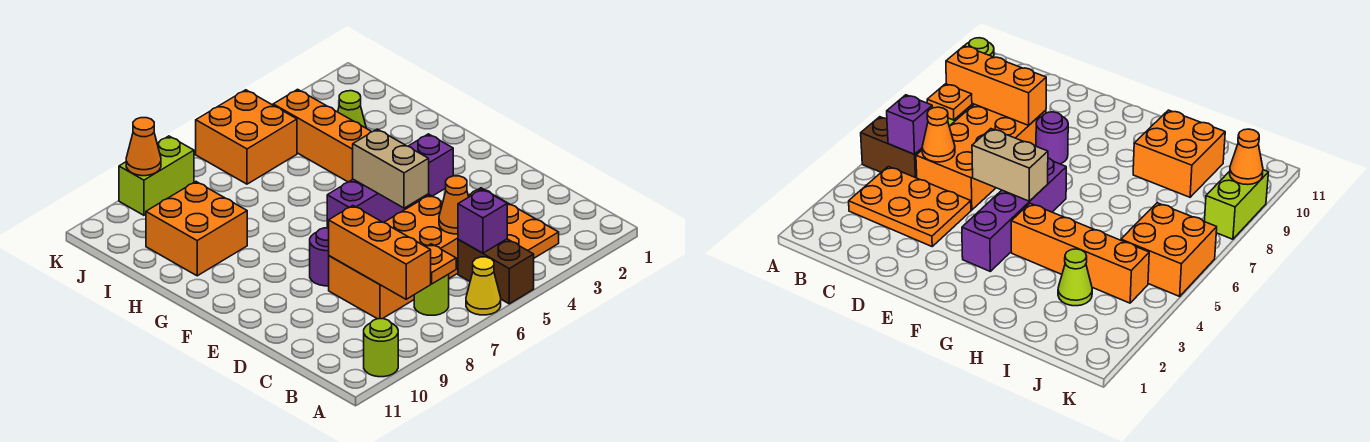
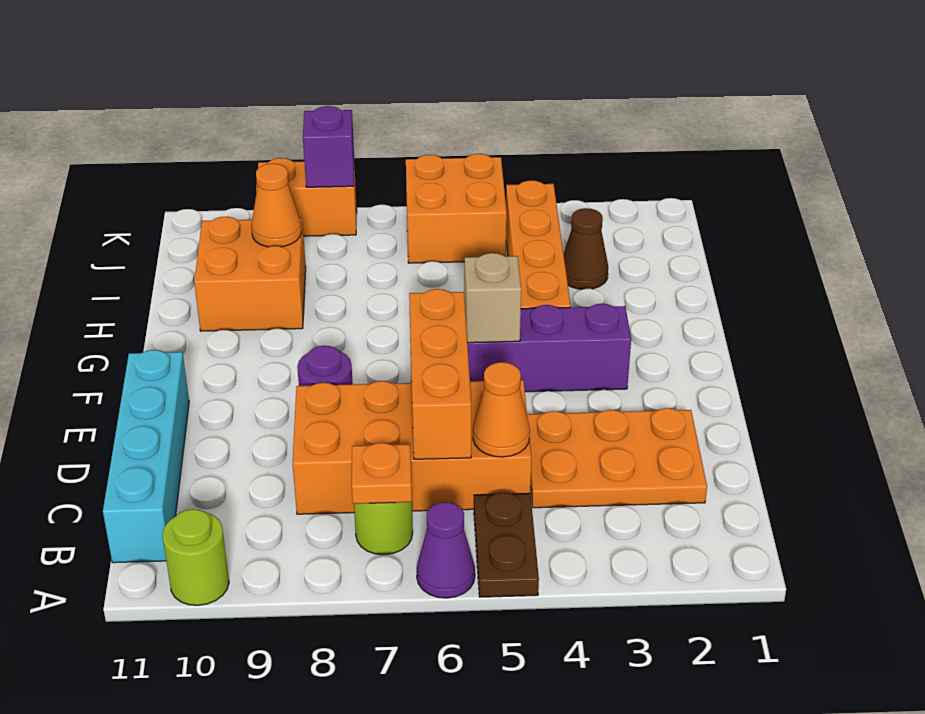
brown brick A5:B5 level 1 -> brown plate A5:B5 level 1
yellow cone A6 level 1 -> purple cone A6 level 1
orange plate B3:D4 level 1 -> orange plate C2:D4 level 1
purple brick B5 level 2 -> purple brick K8 level 2
orange brick B8:D8 level 2 -> orange brick C6:E6 level 2
none -> cyan brick B11:E11 level 1
tan brick E5:F5 level 2 -> tan brick F5 level 2
lime cone I3 level 1 -> brown cone I3 level 1
lime brick K8:K9 level 1 -> orange brick K8:K9 level 1
orange cone K9 level 2 -> orange cone I9 level 2

